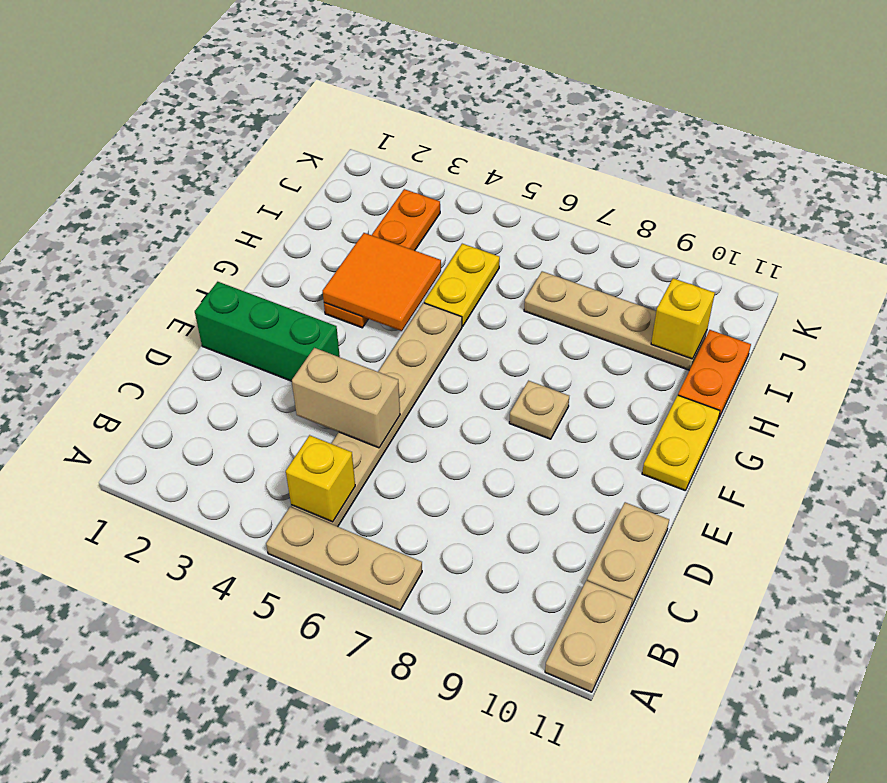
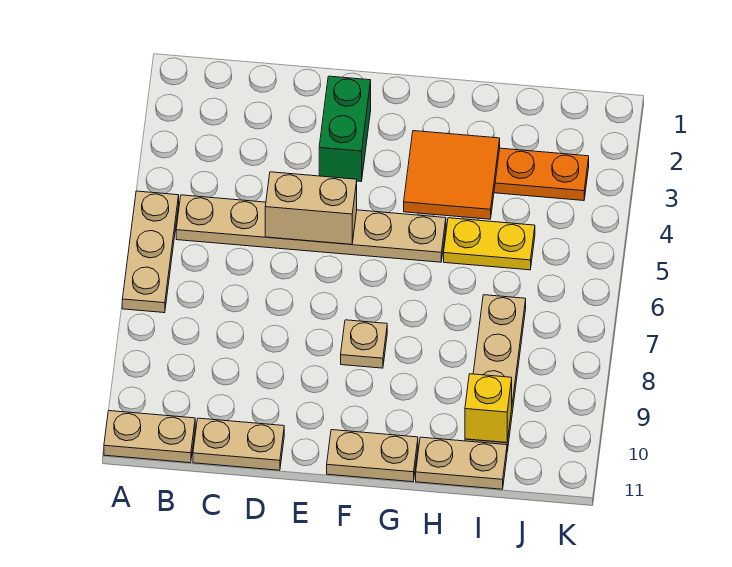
yellow brick B5 level 2 -> none
tan brick D4:D5 level 2 -> tan brick D5:E5 level 2
green brick E1:E3 level 1 -> green brick E2:E3 level 1
yellow plate F11:G11 level 1 -> tan plate F11:G11 level 1
orange plate H11:I11 level 1 -> tan plate H11:I11 level 1

